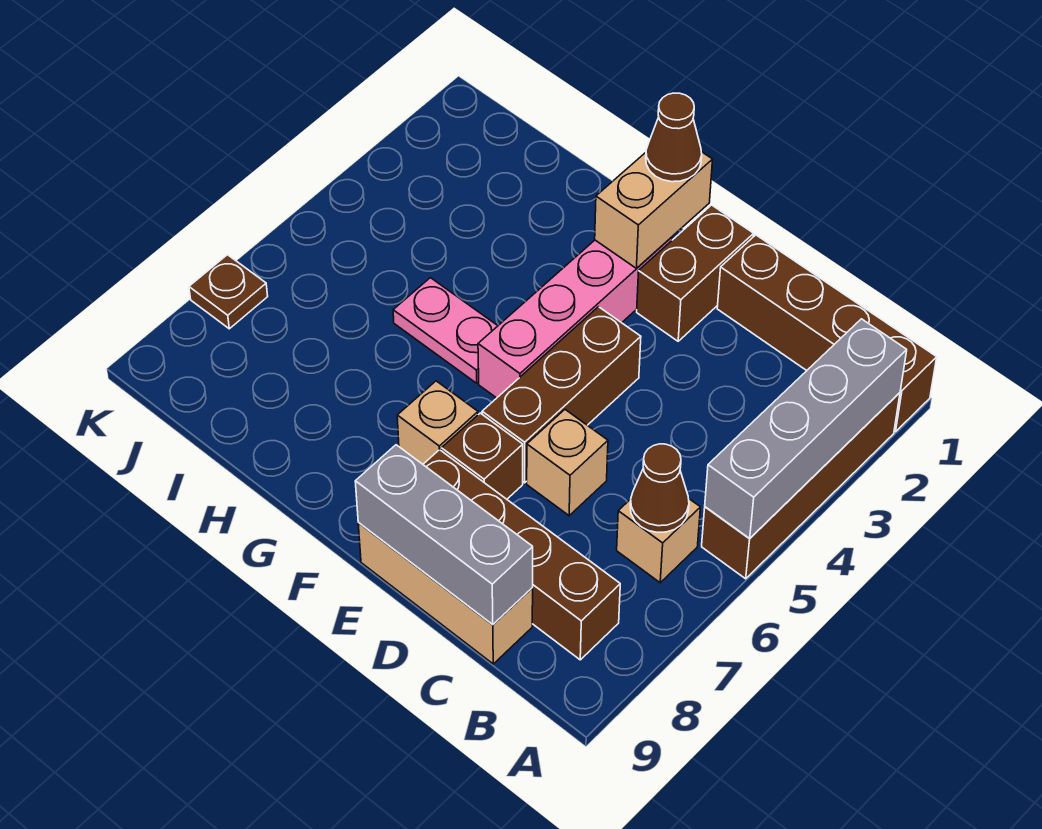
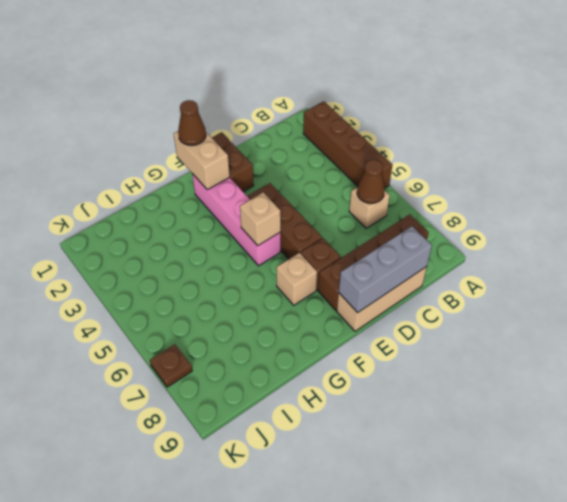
brown brick A1:D1 level 1 -> none
grey brick A2:A5 level 2 -> none
tan brick D6 level 1 -> tan brick F5 level 2
pink plate G5:H5 level 1 -> none

